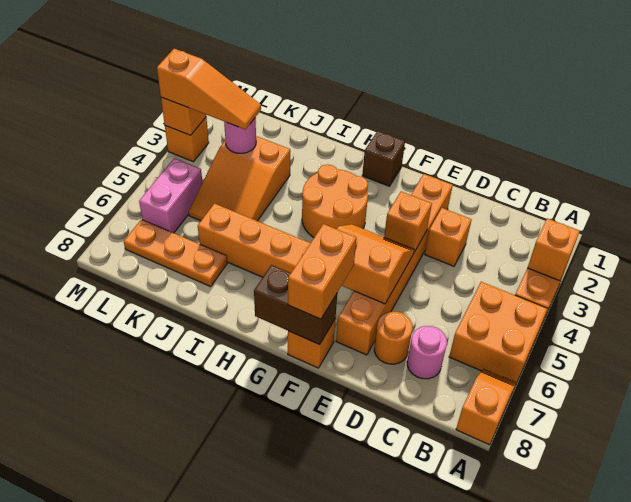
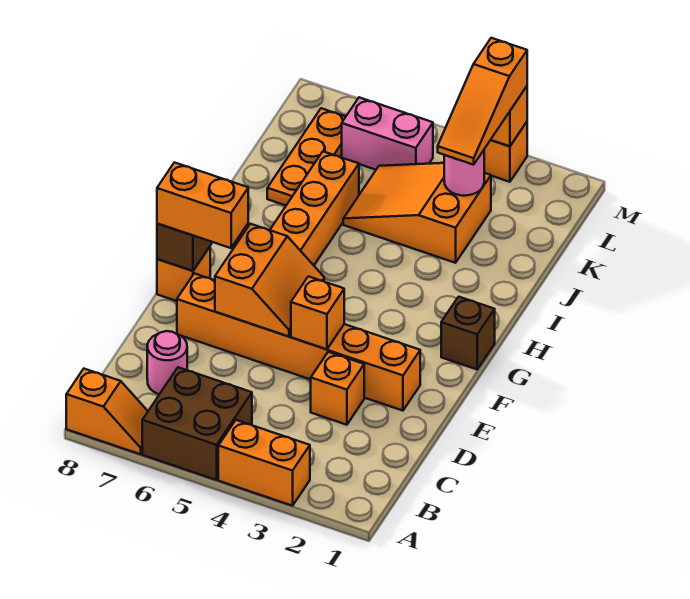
orange brick A3 level 2 -> none
orange brick A5:B6 level 1 -> brown brick A5:B6 level 1
orange round brick D7 level 1 -> none
orange round brick G3:H4 level 1 -> none

